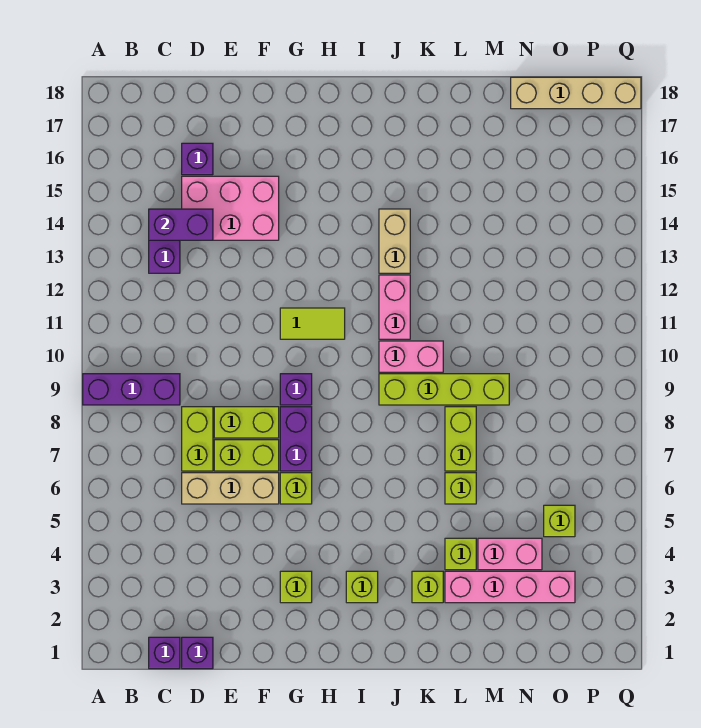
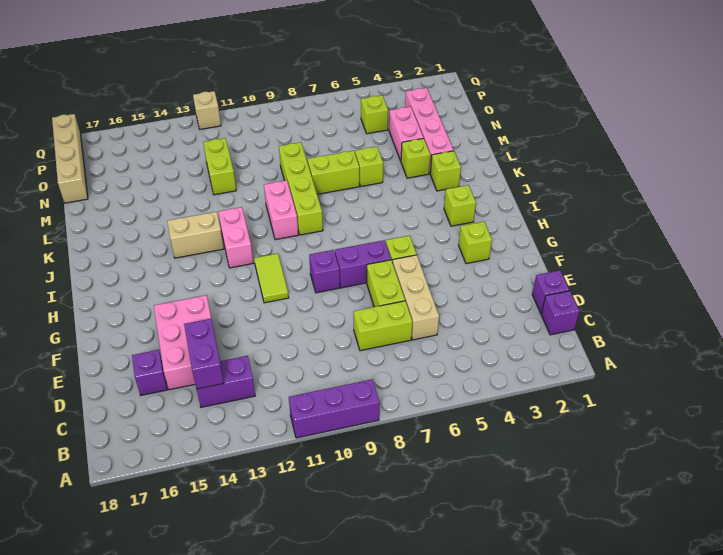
purple brick A9:C9 level 1 -> purple brick A9:A11 level 1
lime brick E8:F8 level 1 -> lime brick M12:N12 level 1
pink brick J11:J12 level 1 -> pink brick I12:J12 level 1
none -> tan brick Q12 level 1

